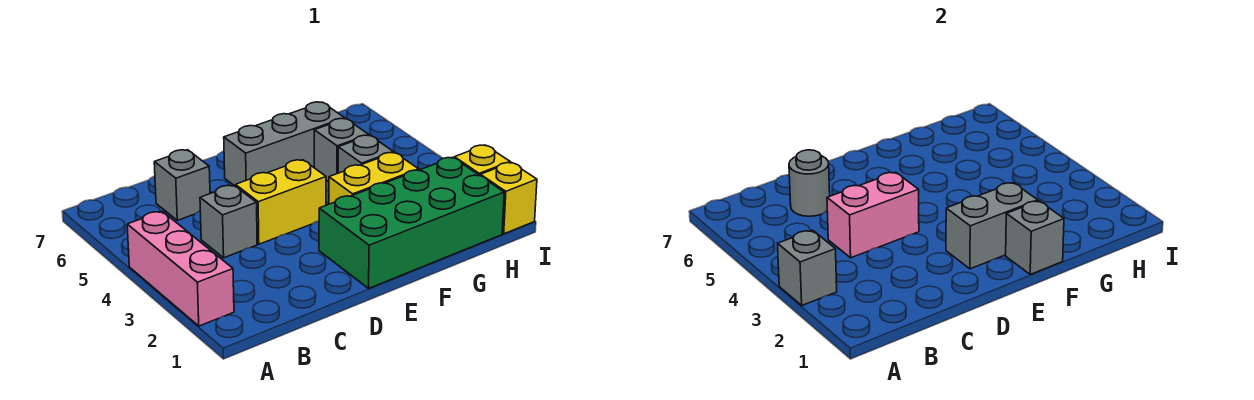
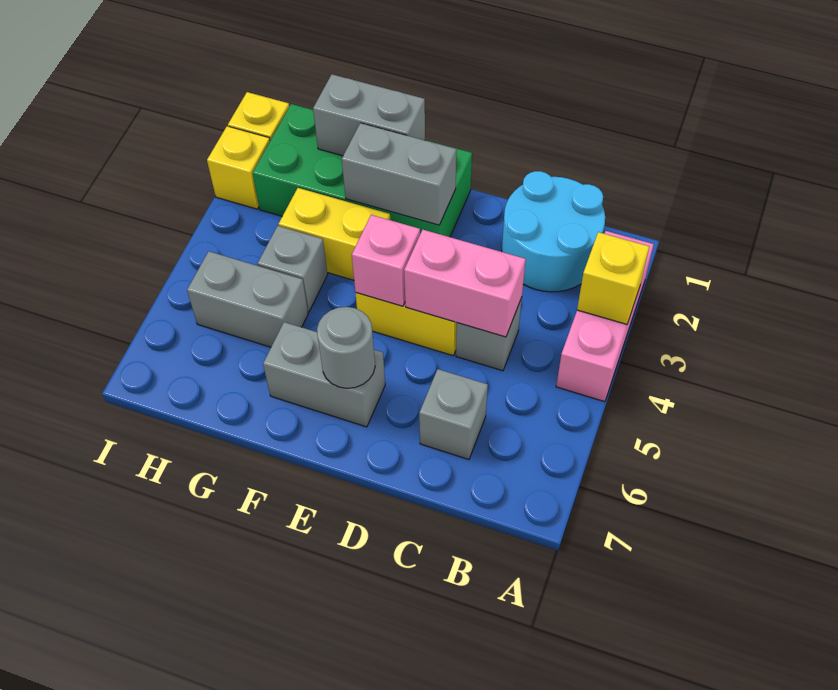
grey brick A3 level 2 -> yellow brick A3 level 2
none -> cyan round brick B1:C2 level 1
grey round brick C6 level 2 -> grey round brick E6 level 2
none -> pink brick E4 level 2
grey brick E6:G6 level 1 -> grey brick E6:F6 level 1
grey brick F1 level 2 -> grey brick F1:G1 level 2
grey brick G5 level 1 -> grey brick G5:H5 level 1

